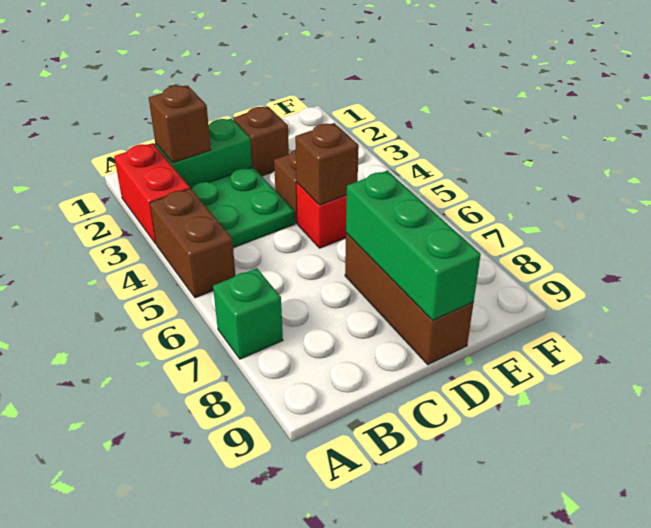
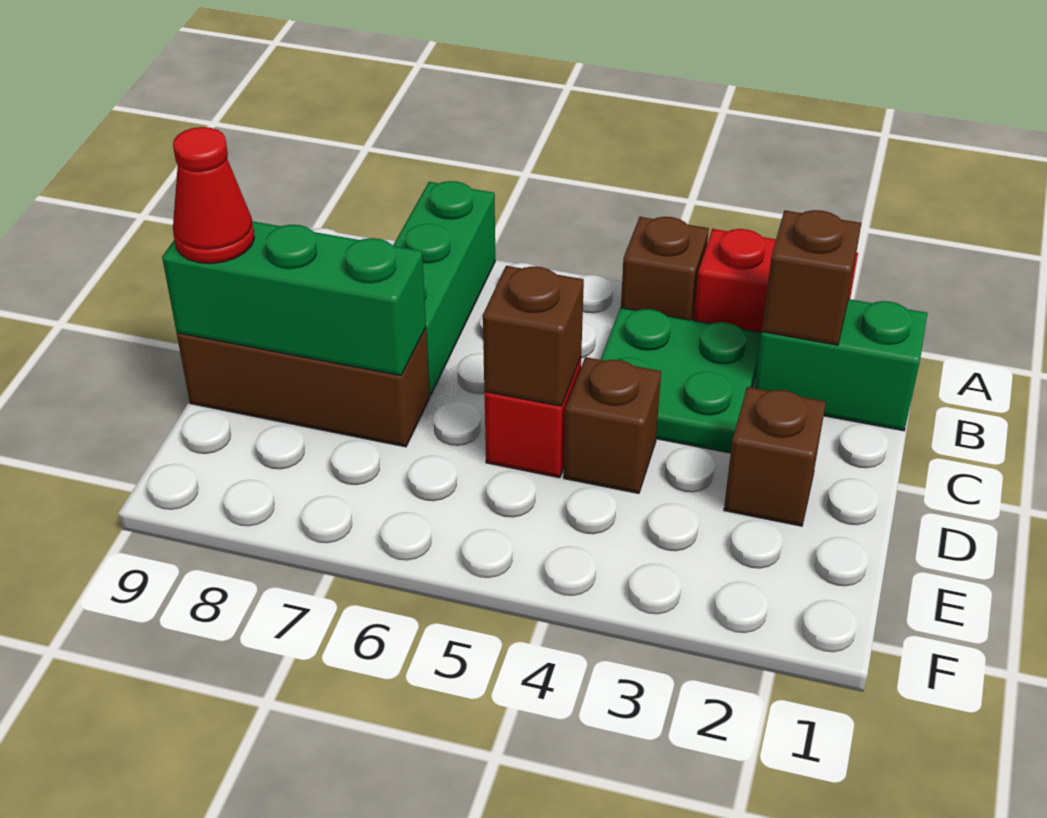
brown brick A4:A5 level 1 -> brown brick A4 level 1
green brick A7 level 1 -> green brick A7:C7 level 1
green brick B2:C2 level 1 -> green brick B1:B2 level 1
none -> red cone D9 level 3

